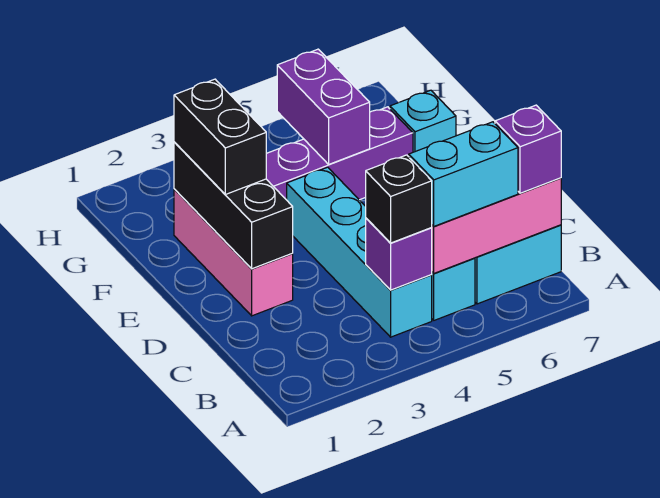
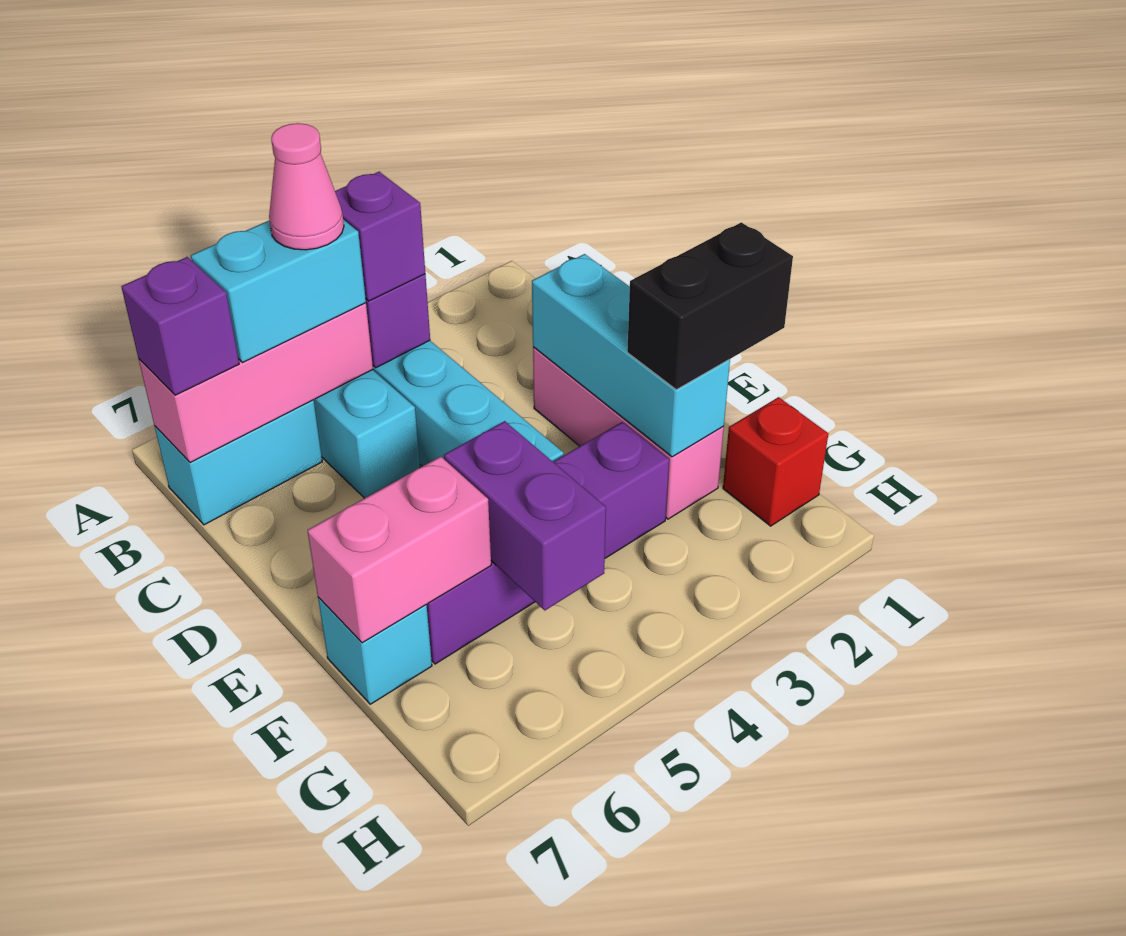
black brick B4 level 3 -> purple brick B4 level 3
none -> pink cone B5 level 4
black brick D2:F2 level 2 -> cyan brick D2:F2 level 2
black brick E2:F2 level 3 -> black brick F1:F2 level 3
none -> pink brick F6:F7 level 2
none -> red brick G1 level 1

